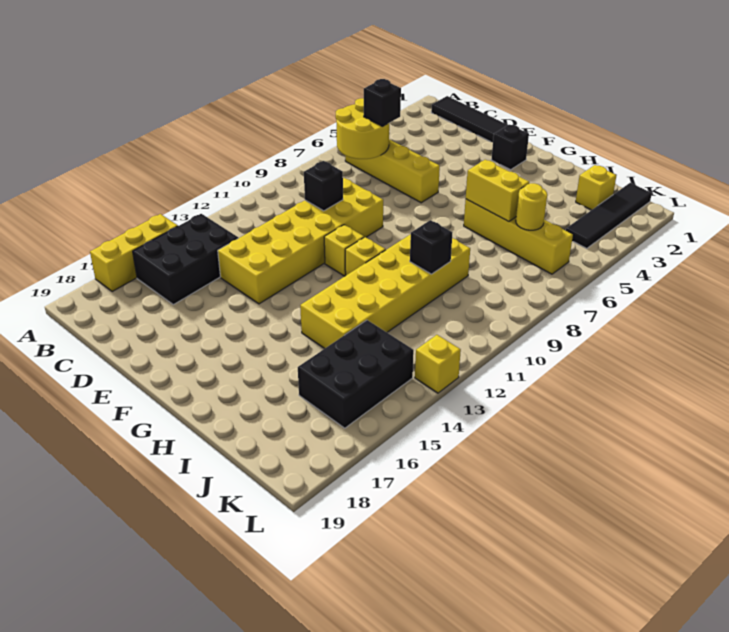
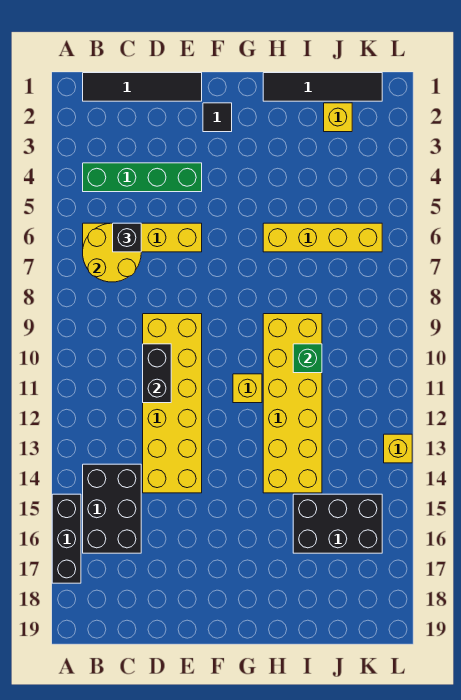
yellow brick A15:A17 level 1 -> black brick A15:A17 level 1
none -> green brick B4:E4 level 1
black brick D10 level 2 -> black brick D10:D11 level 2
black brick F2 level 1 -> black tile F2 level 1
yellow brick F11 level 1 -> none
yellow brick H6:I6 level 2 -> none
black brick I10 level 2 -> green brick I10 level 2
yellow round brick J6 level 2 -> none
black brick J14:K16 level 1 -> black brick I15:K16 level 1
black tile K1:K4 level 1 -> black tile H1:K1 level 1

